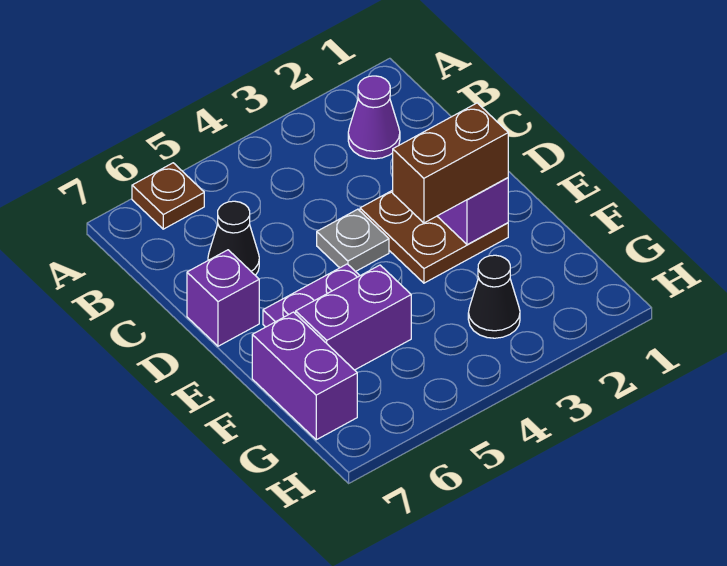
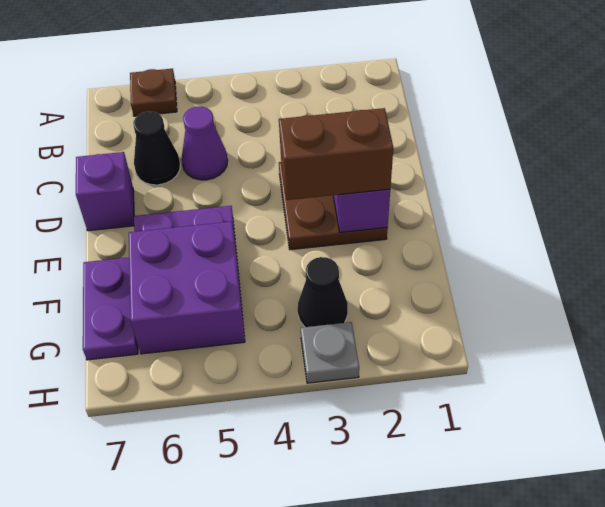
purple cone B2 level 1 -> purple cone C5 level 1
grey plate D4 level 1 -> grey plate H3 level 1
purple brick F5:F6 level 1 -> purple brick F5:G6 level 1
purple brick F7:G7 level 1 -> purple plate F7:G7 level 1

